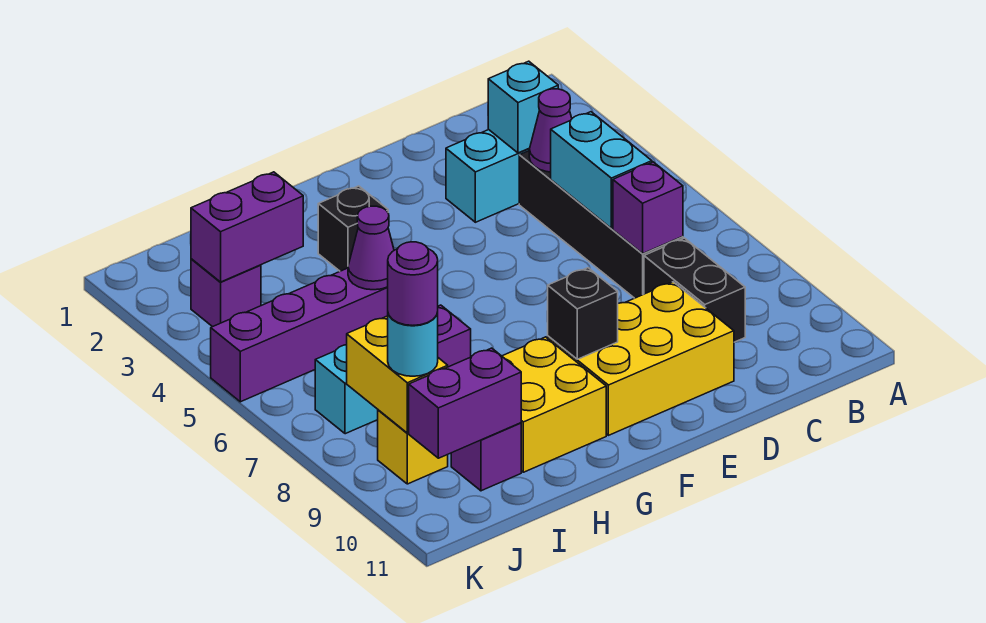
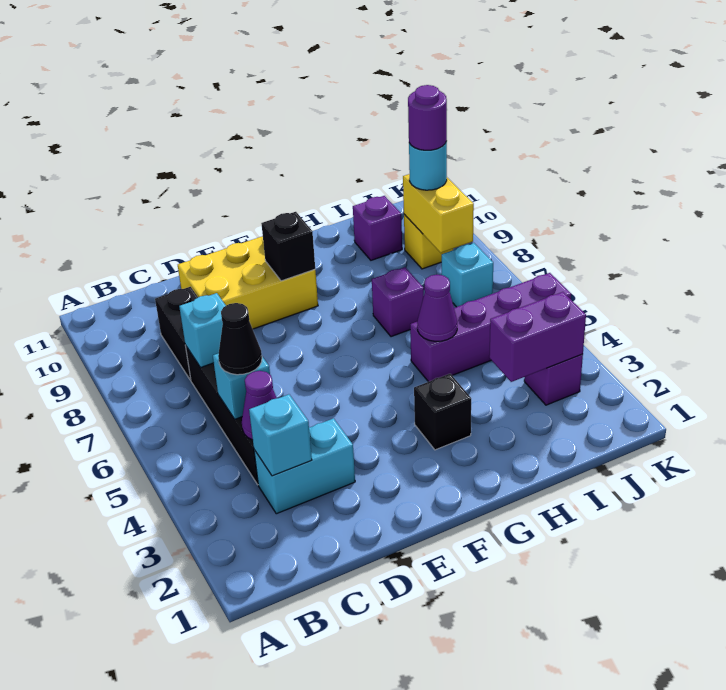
cyan brick C5:C6 level 2 -> cyan brick C5 level 2
none -> black cone C5 level 3
purple brick C7 level 2 -> cyan brick C7 level 2
yellow brick G9:H10 level 1 -> none
purple brick I10:J10 level 2 -> none

